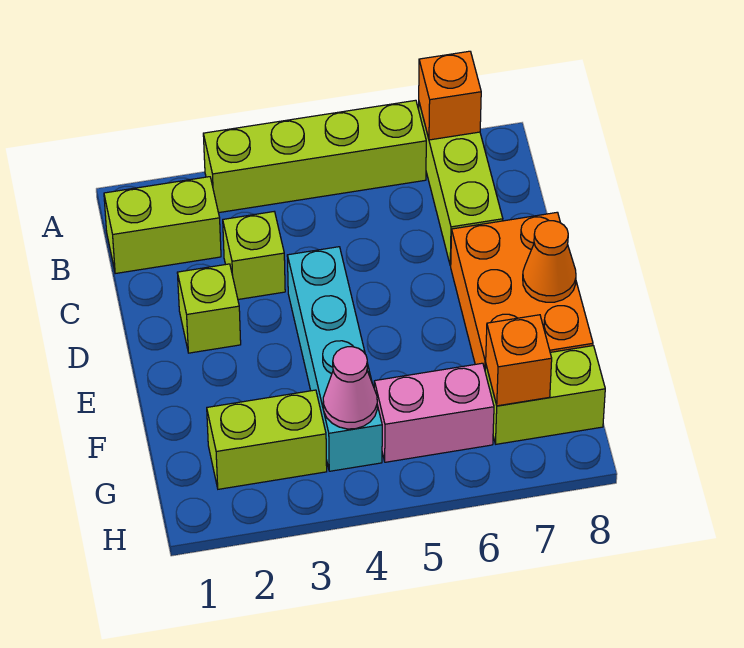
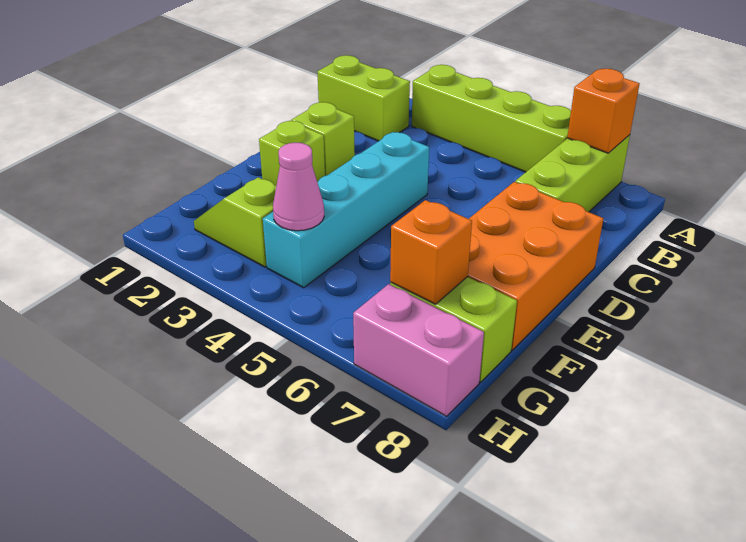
lime brick C3 level 1 -> lime brick E2 level 1
orange cone E8 level 2 -> none
lime brick G2:G3 level 1 -> lime slope G2:G3 level 1 top 3
pink brick G5:G6 level 1 -> pink brick H7:H8 level 1

